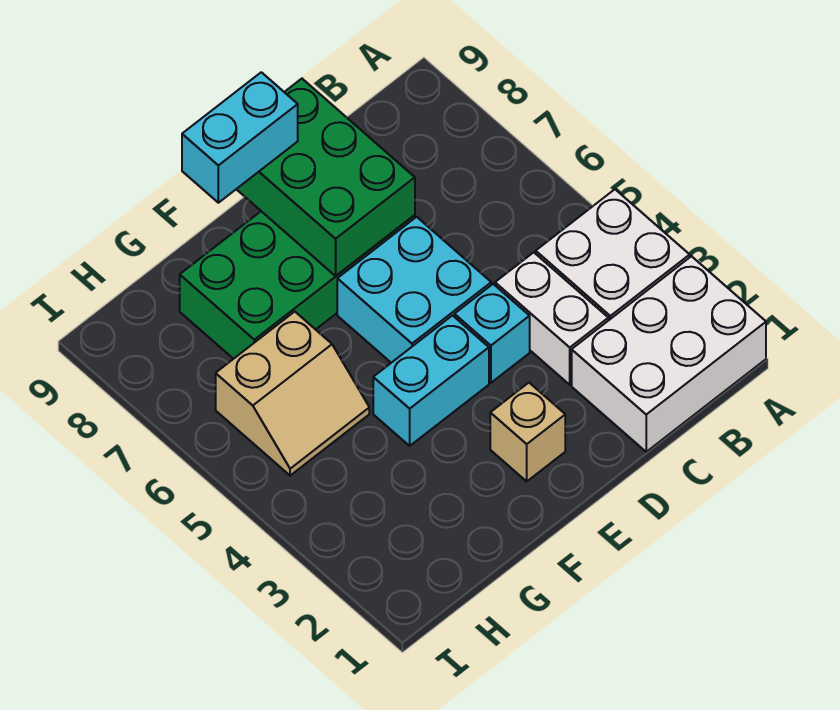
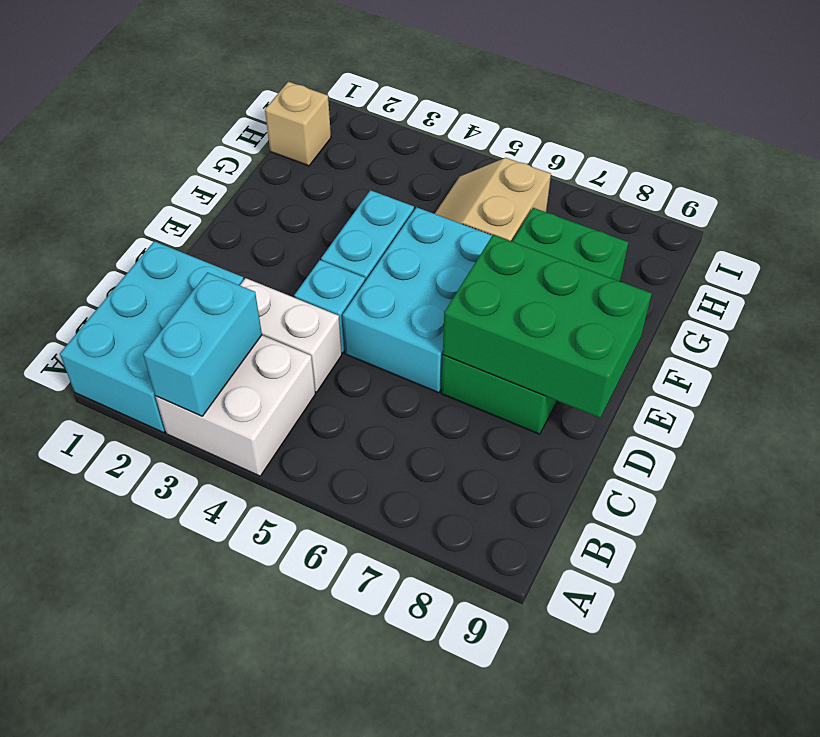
white brick A1:C2 level 1 -> cyan brick A1:C2 level 1
cyan brick D5:E6 level 1 -> cyan brick D5:F6 level 1
tan brick E2 level 1 -> tan brick H1 level 1
cyan brick E9:F9 level 3 -> cyan brick A3:B3 level 2

